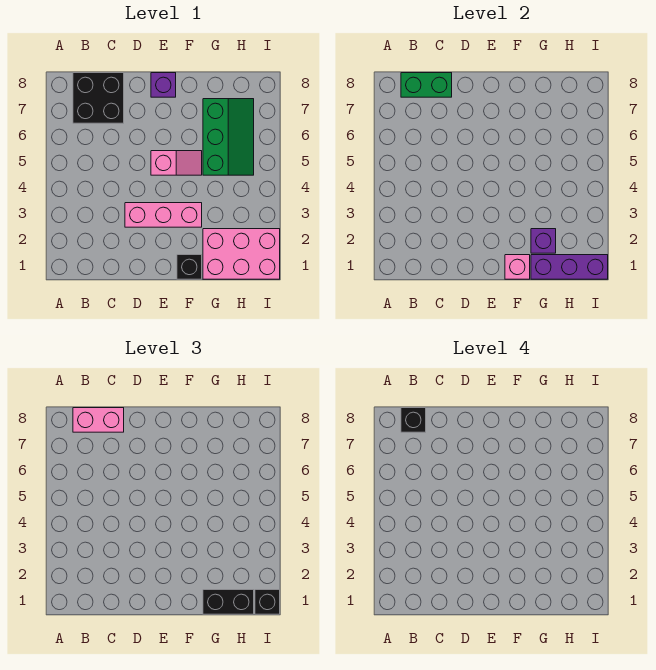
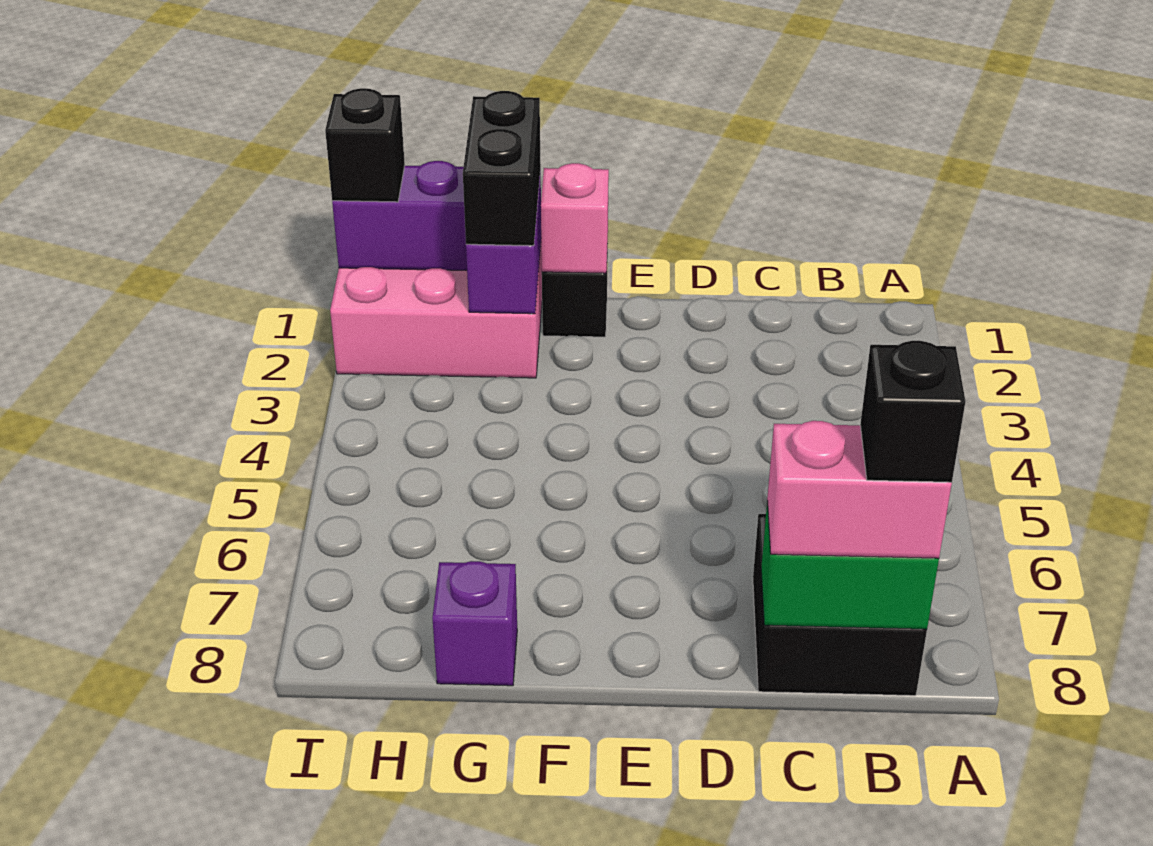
pink brick D3:F3 level 1 -> none
pink slope E5:F5 level 1 top E -> none
purple brick E8 level 1 -> purple brick G8 level 1
black brick G1:H1 level 3 -> black brick G1:G2 level 3
green slope G5:H7 level 1 top G -> none

